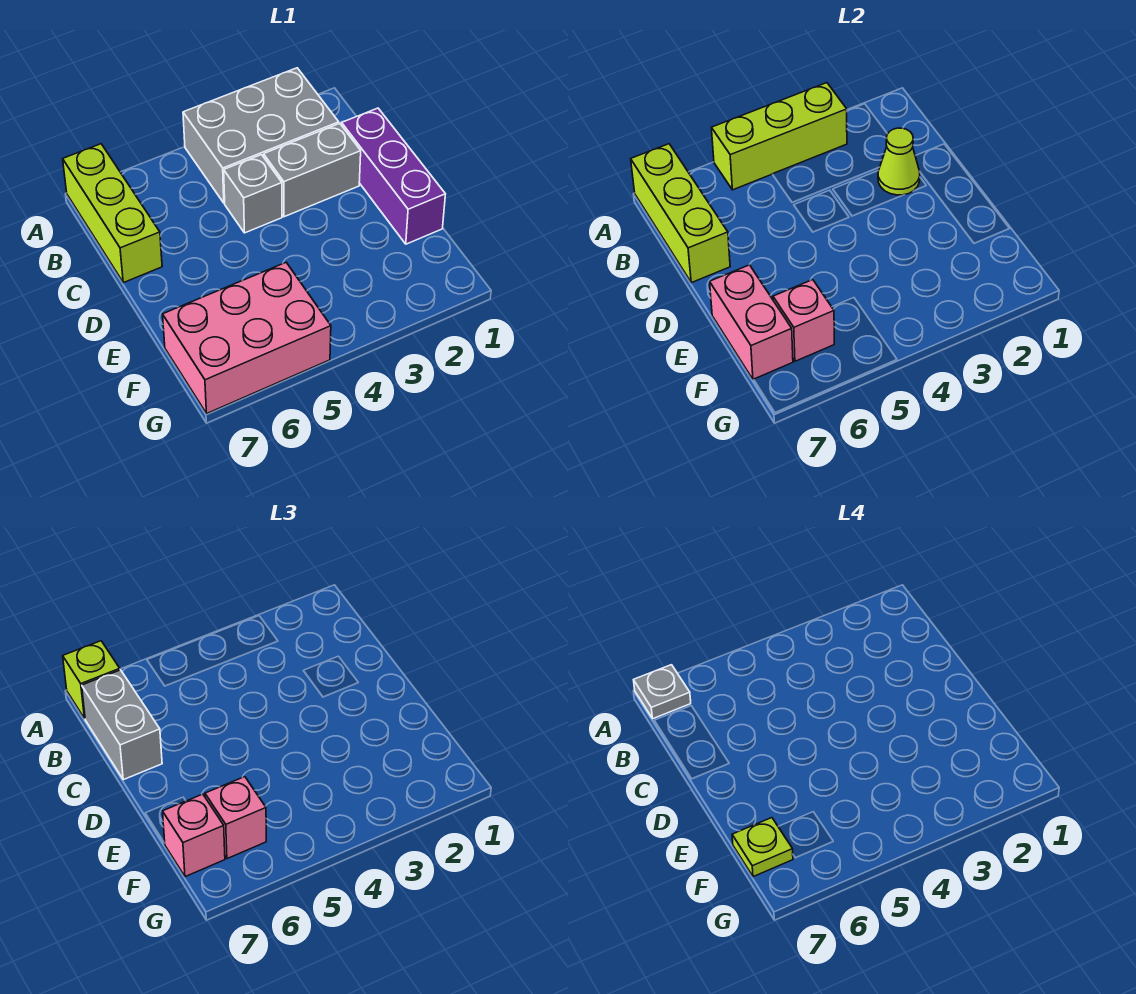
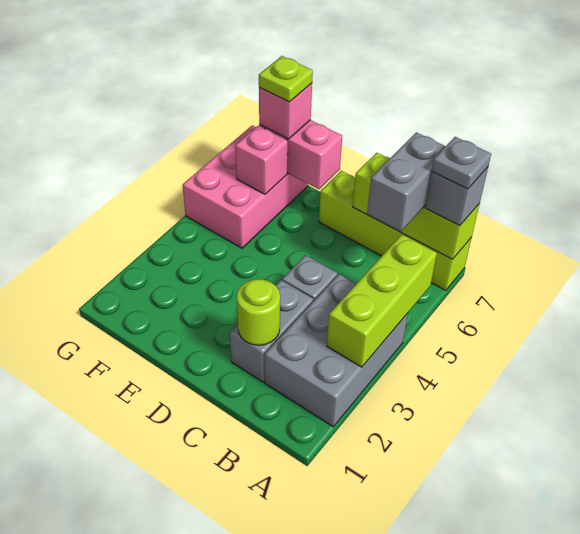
lime brick A7:C7 level 1 -> lime brick A7:D7 level 1
lime brick A7 level 3 -> grey brick A7 level 3
grey brick B7:C7 level 3 -> grey brick B6:B7 level 3
purple brick C1:E1 level 1 -> none
lime cone C2 level 2 -> lime round brick C2 level 2
pink brick F6 level 3 -> none

